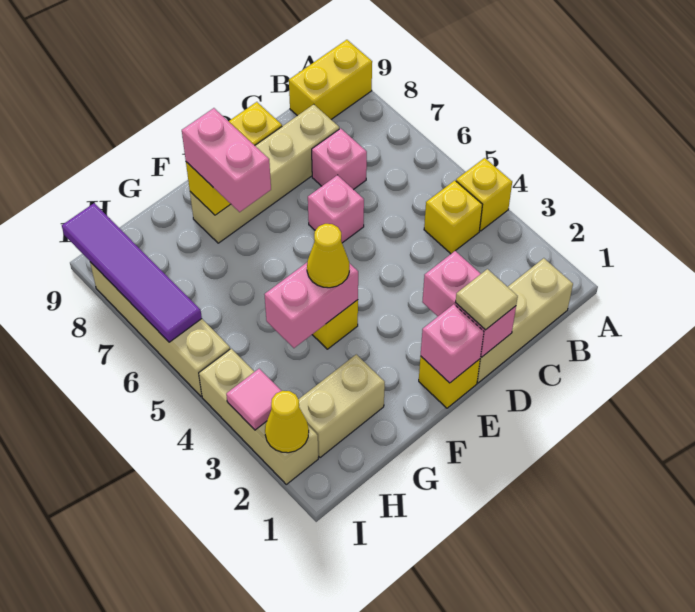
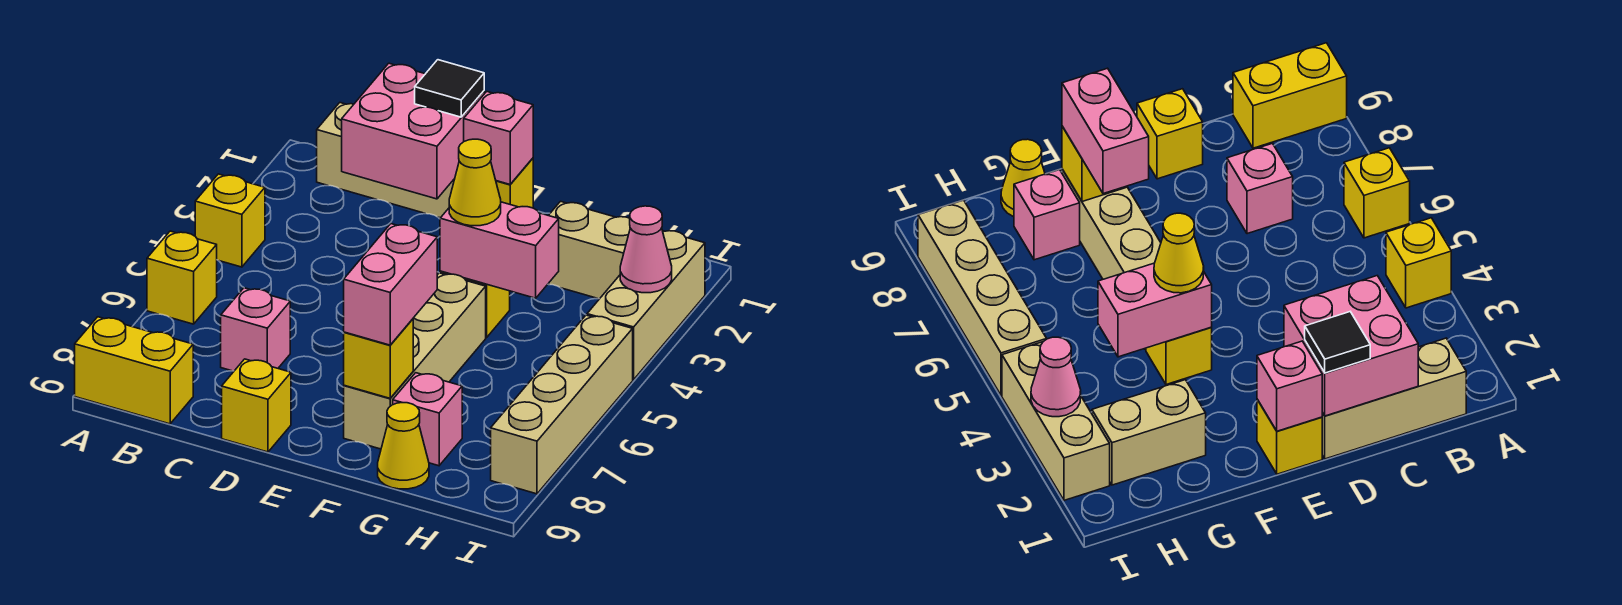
yellow brick B4 level 1 -> yellow brick A6 level 1
tan brick C8:F8 level 1 -> tan brick F5:F8 level 1
pink brick D1:D2 level 2 -> pink brick C1:D2 level 2
tan tile D1 level 3 -> black tile D1 level 3
pink brick D6 level 1 -> pink brick G8 level 1
yellow cone I2 level 2 -> yellow cone G9 level 1
pink tile I3 level 2 -> pink cone I3 level 2
purple tile I6:I9 level 2 -> none

